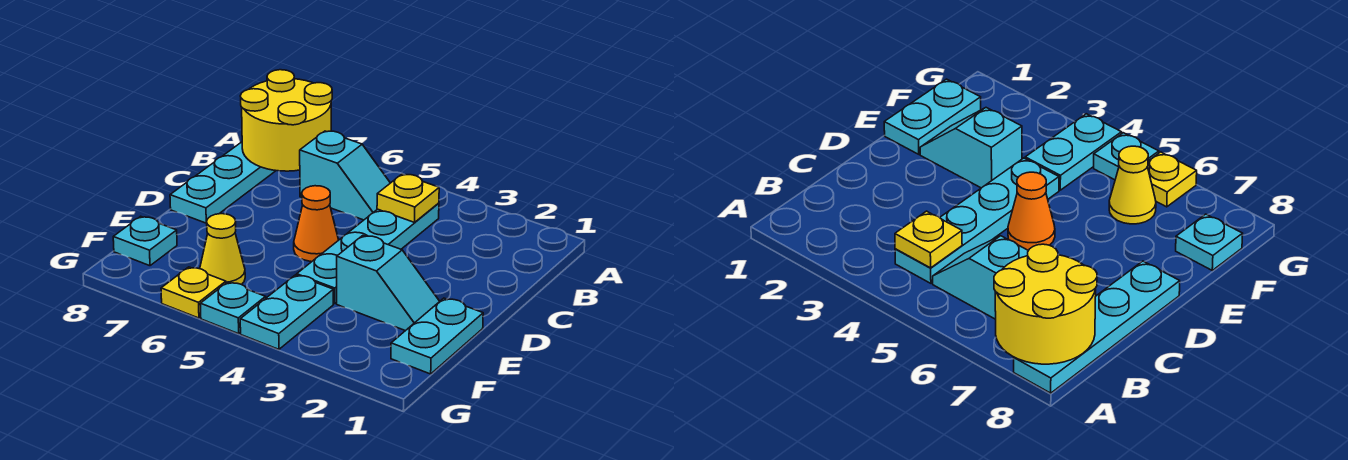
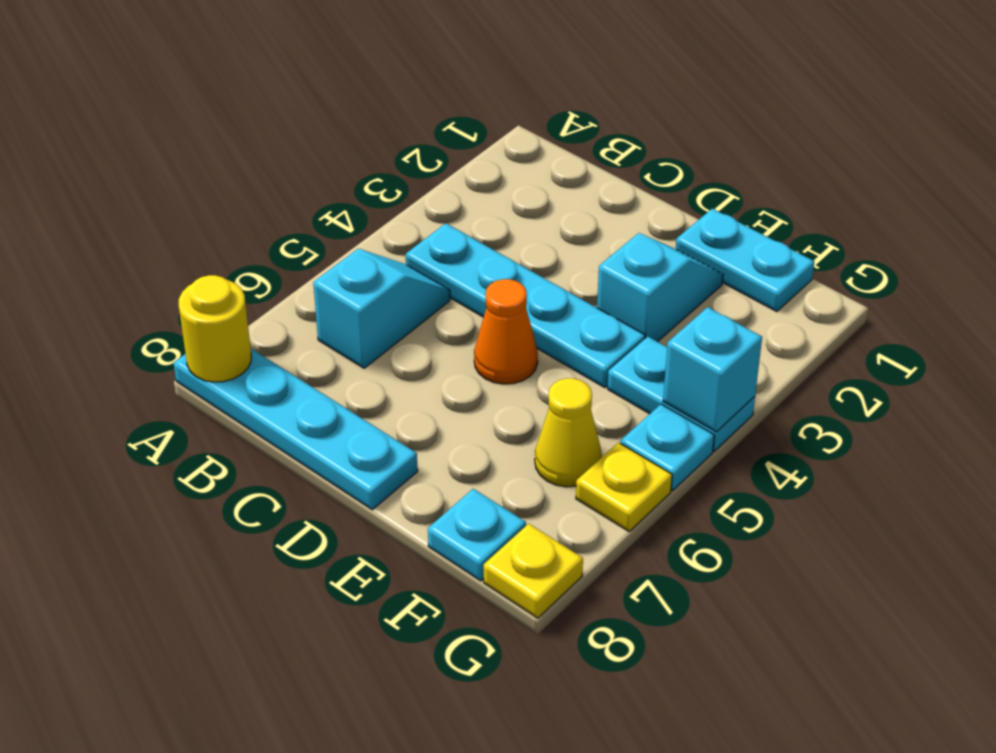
yellow round brick A7:B8 level 2 -> yellow round brick A8 level 2
yellow plate B4 level 2 -> yellow plate G8 level 1
none -> cyan brick G4 level 2

